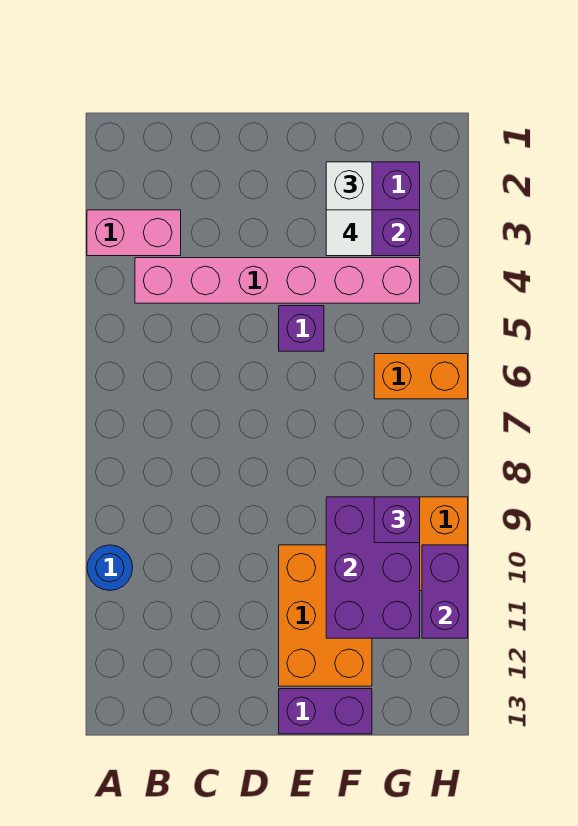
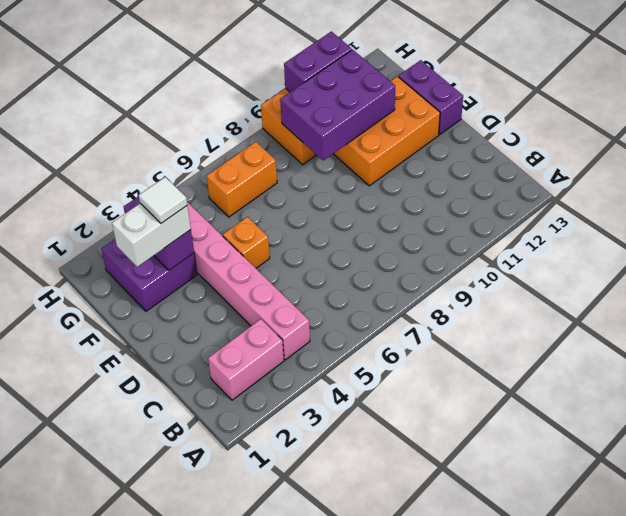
pink brick A3:B3 level 1 -> pink brick B2:B3 level 1
blue round brick A10 level 1 -> none
purple brick E5 level 1 -> orange brick E5 level 1
orange brick G6:H6 level 1 -> orange brick G6:G7 level 1
purple brick G9 level 3 -> none

